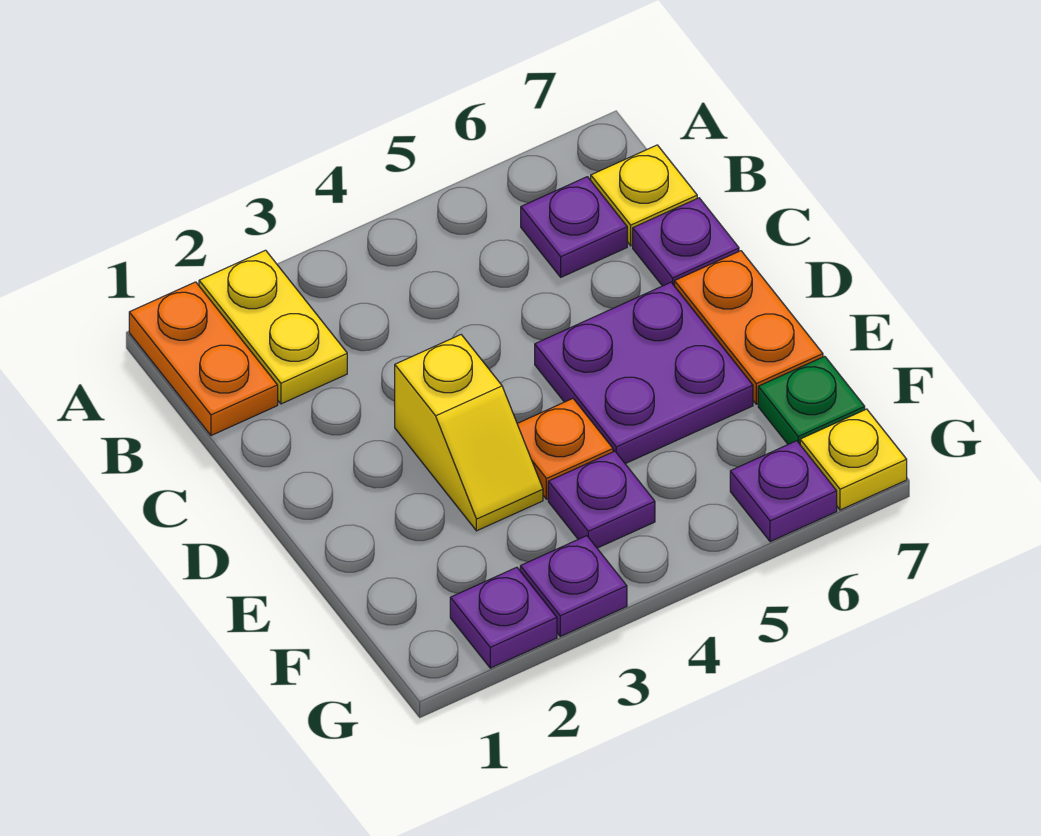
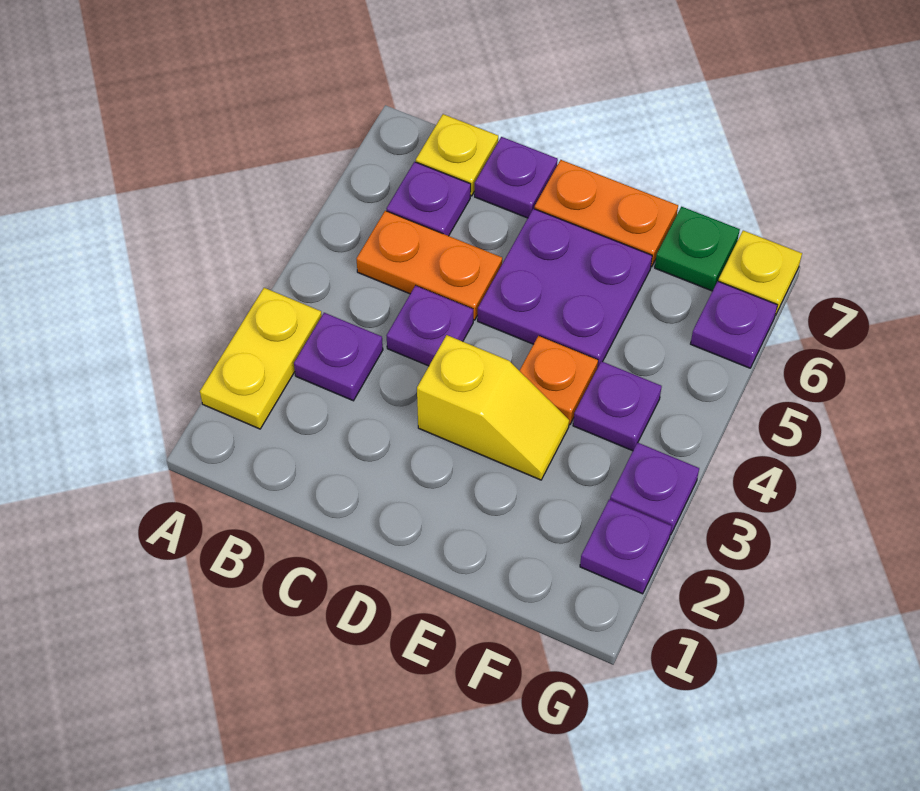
orange plate A1:B1 level 1 -> orange plate B5:C5 level 1
yellow plate A2:B2 level 1 -> yellow plate A2:A3 level 1
none -> purple plate B3 level 1
none -> purple plate C4 level 1

